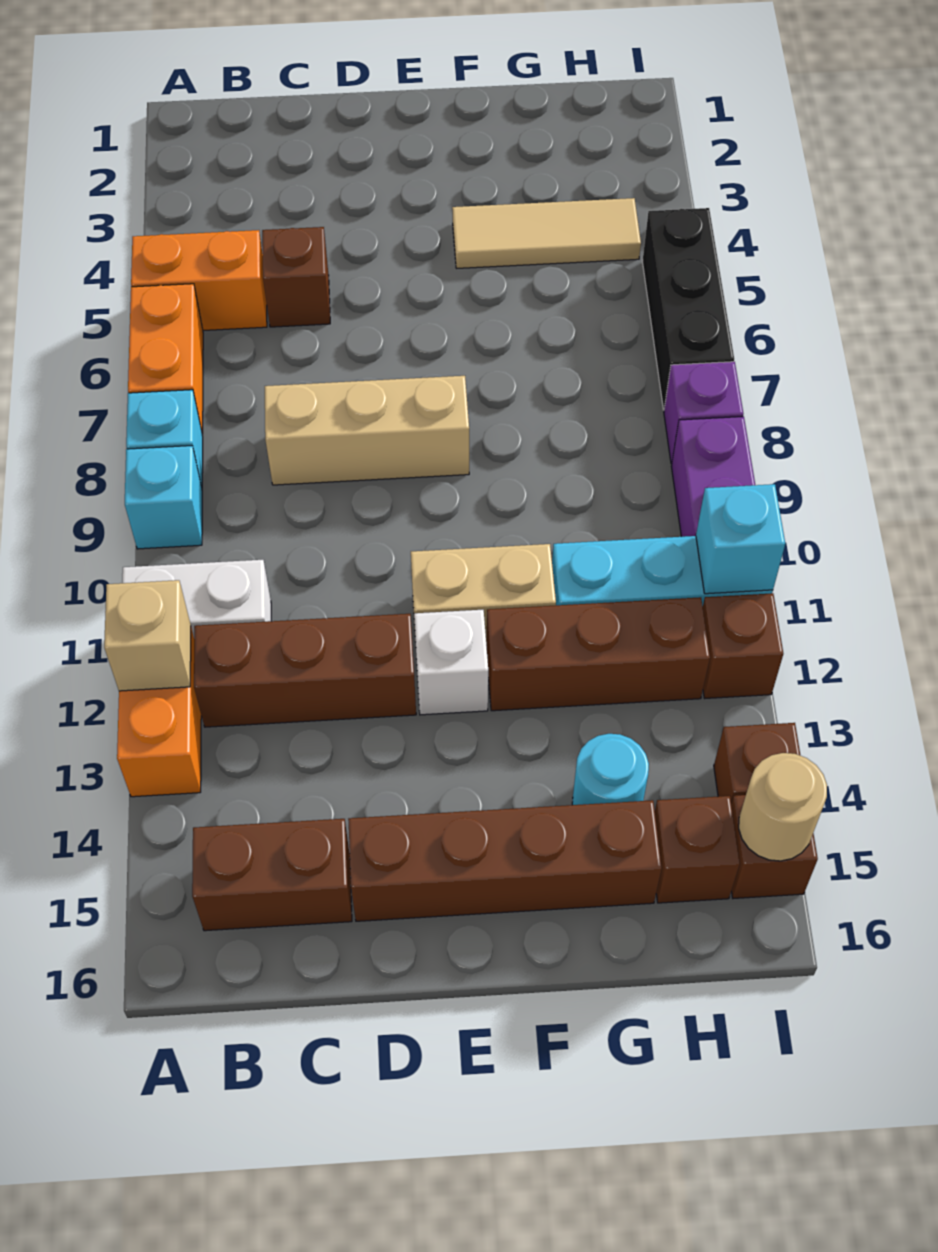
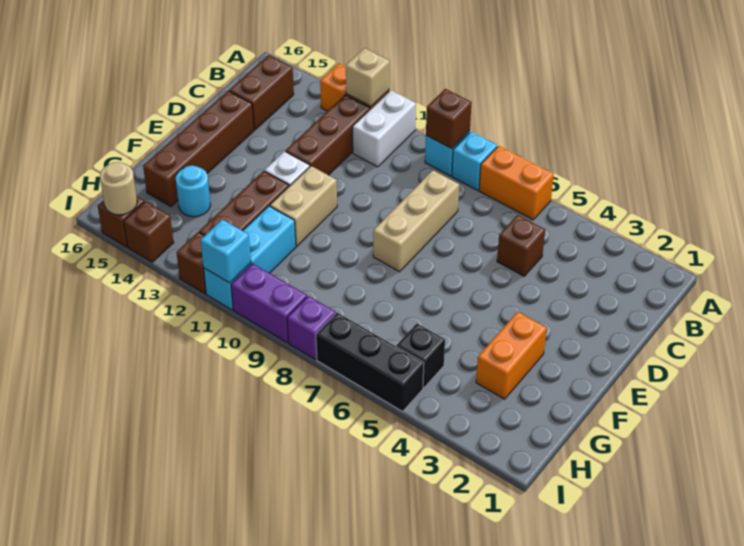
orange brick A5:B5 level 1 -> orange brick F3:G3 level 1
tan tile F4:H4 level 1 -> none
none -> black brick H5 level 1
brown brick H15 level 1 -> brown brick A9 level 2

